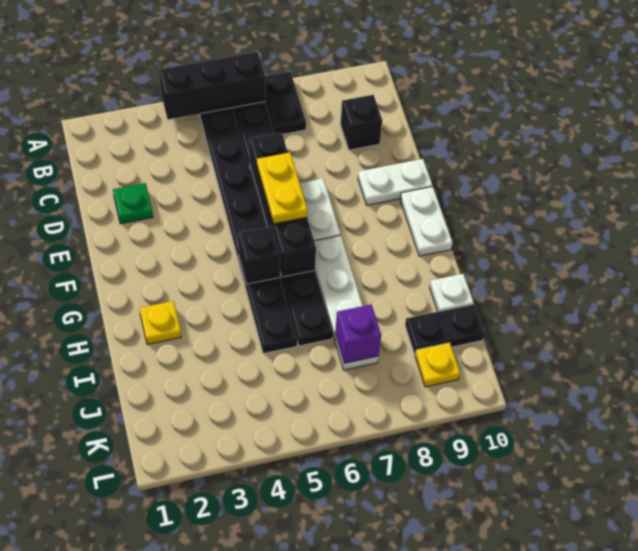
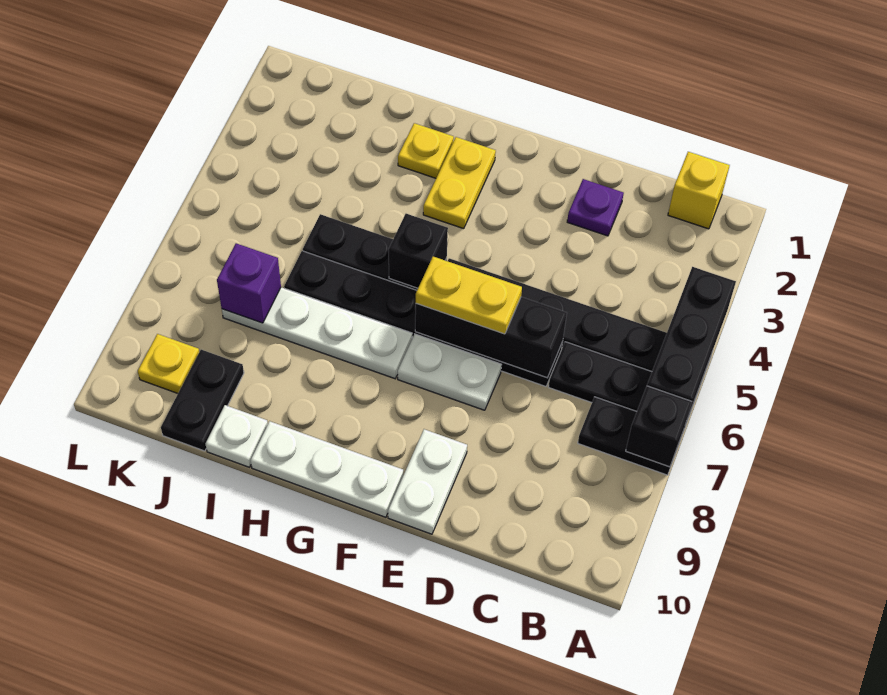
none -> yellow brick B1 level 1
black brick C9 level 1 -> black brick A7 level 2
green plate D2 level 1 -> purple plate D2 level 1
black brick D6:G6 level 2 -> black brick D6:F6 level 2
white plate F10:G10 level 1 -> white plate F10:H10 level 1
none -> yellow plate G2:G3 level 1

